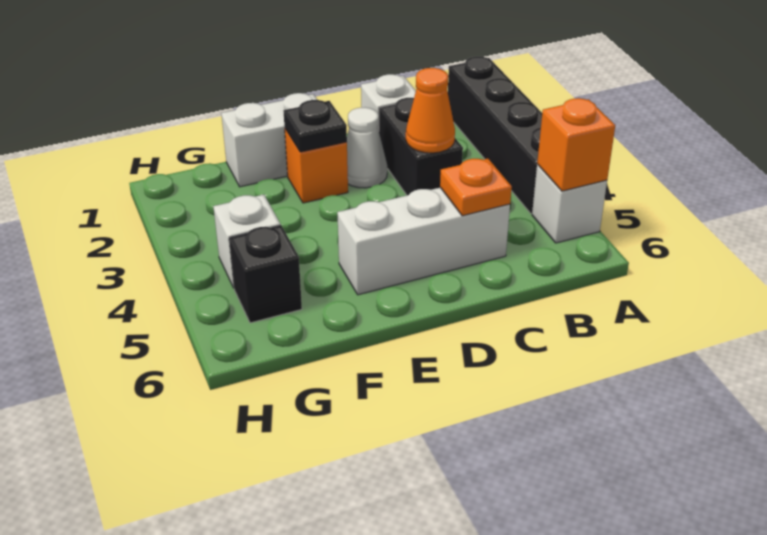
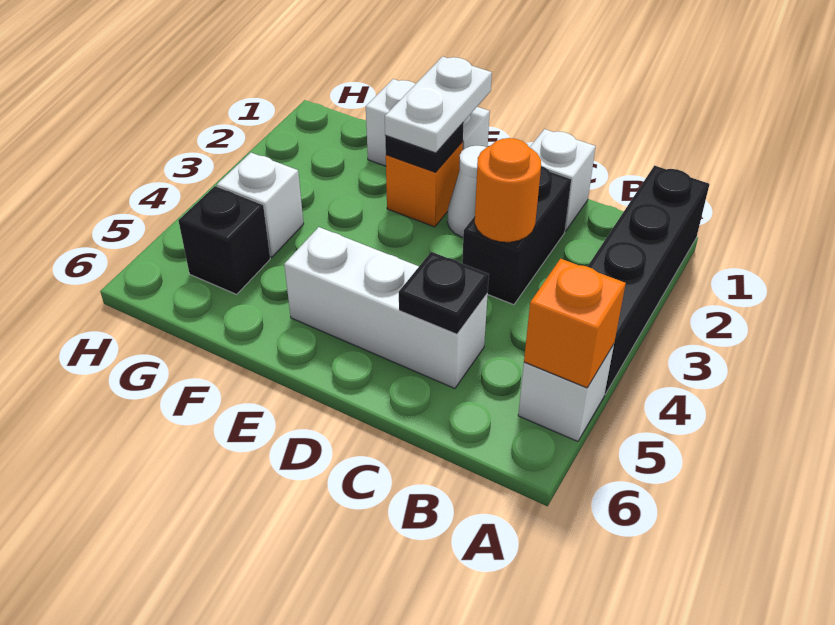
orange cone C3 level 2 -> orange round brick C3 level 2
orange plate C5 level 2 -> black plate C5 level 2
none -> white plate E1:E2 level 3

